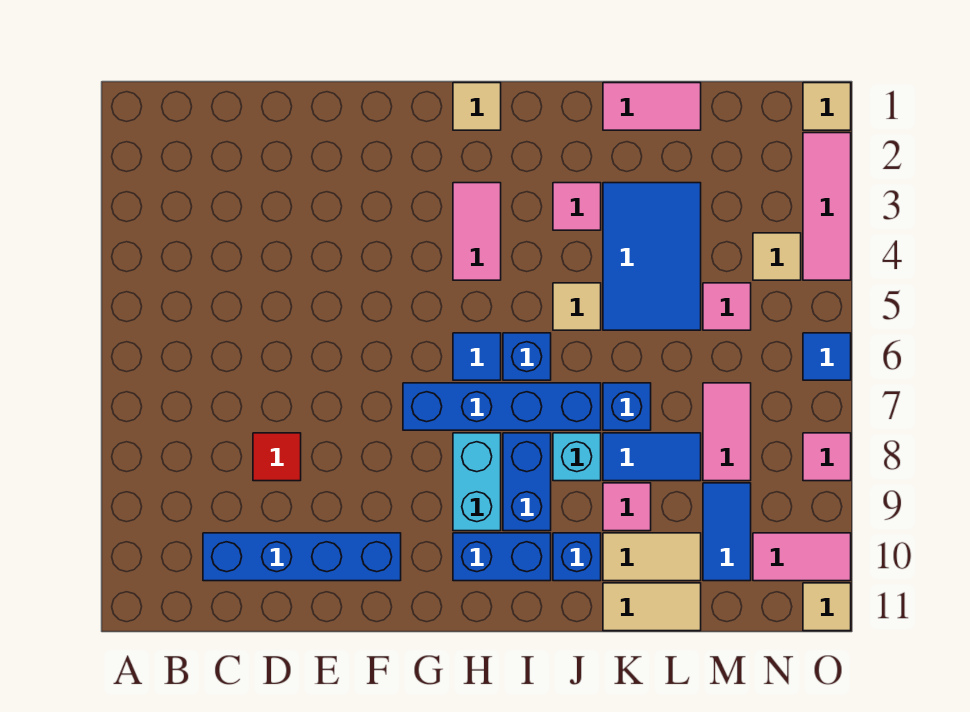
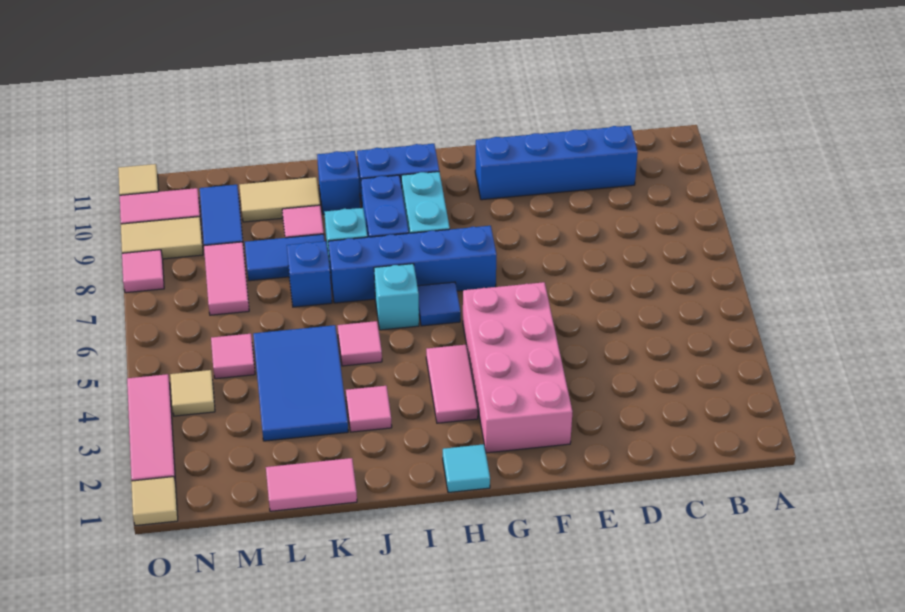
red tile D8 level 1 -> none
none -> pink brick F2:G5 level 1
tan tile H1 level 1 -> cyan tile H1 level 1
blue brick I6 level 1 -> cyan brick I6 level 1
tan tile J5 level 1 -> pink tile J5 level 1
tan tile K11:L11 level 1 -> tan tile N9:O9 level 1
blue tile O6 level 1 -> none

